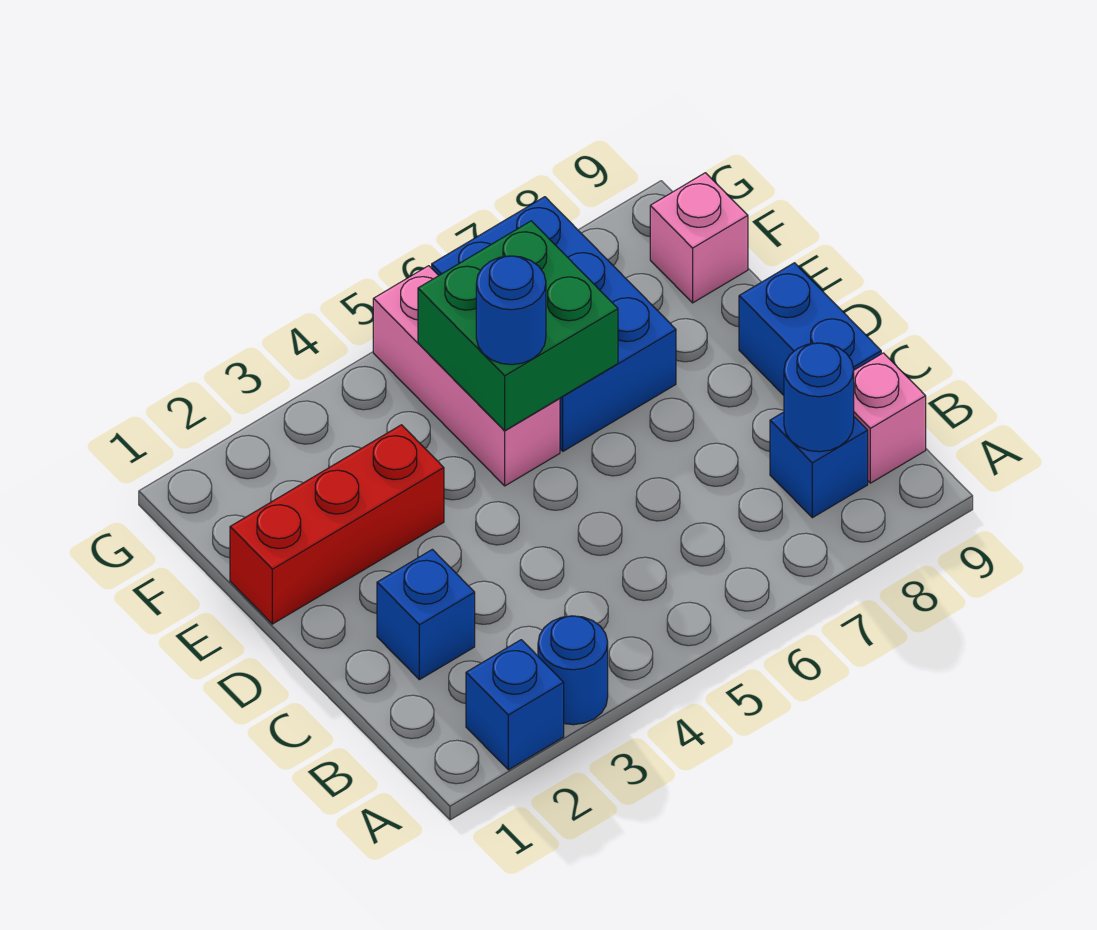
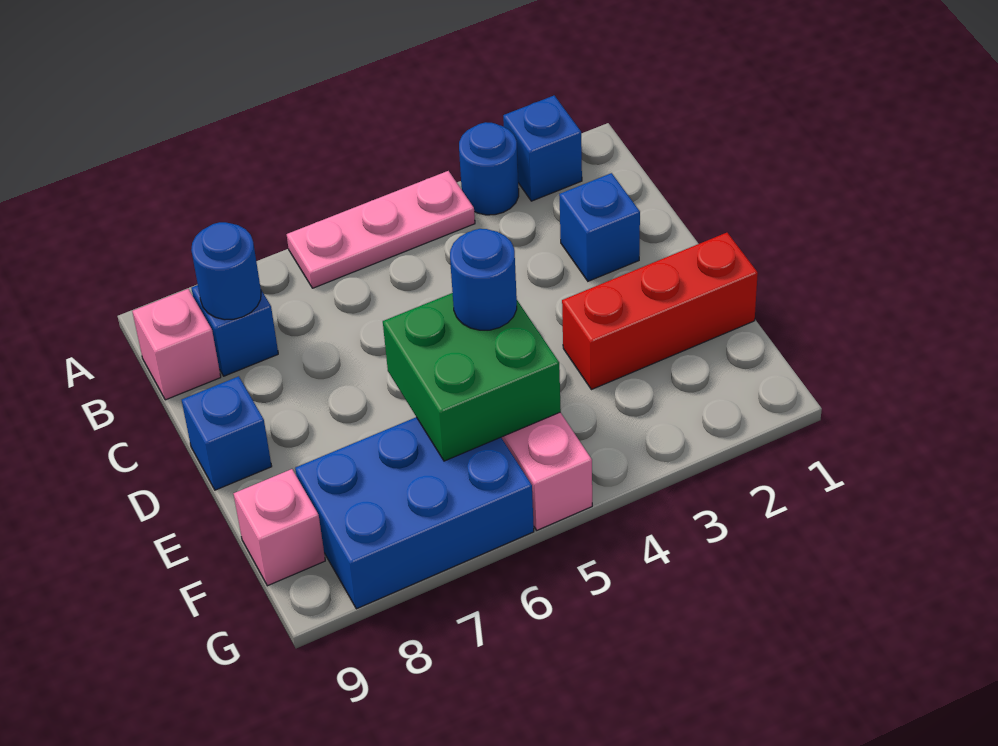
none -> pink plate A4:A6 level 1
blue brick C9:D9 level 1 -> blue brick D9 level 1
blue brick E6:G7 level 1 -> blue brick F6:G8 level 1

